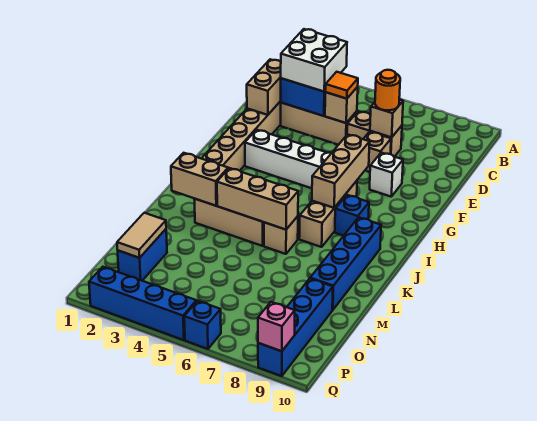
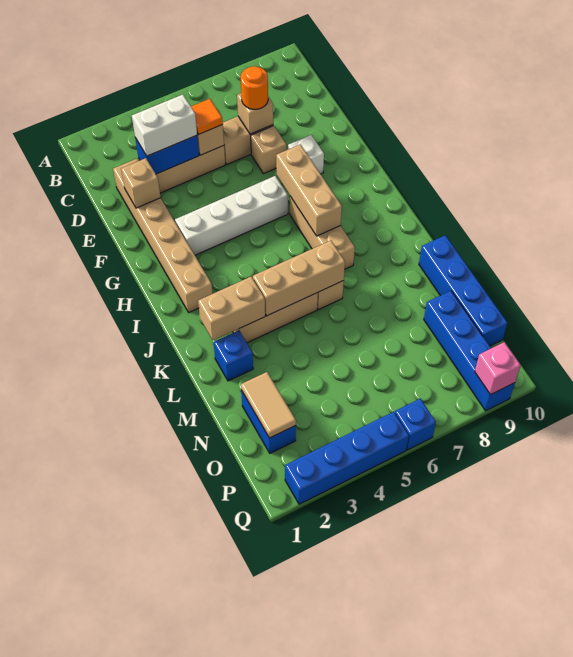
white brick C3:D4 level 3 -> white brick D3:D4 level 3
tan brick D2:E2 level 2 -> tan brick E2 level 2
blue brick I8 level 1 -> blue brick L2 level 1
blue brick J9:M9 level 1 -> blue brick L10:O10 level 1

